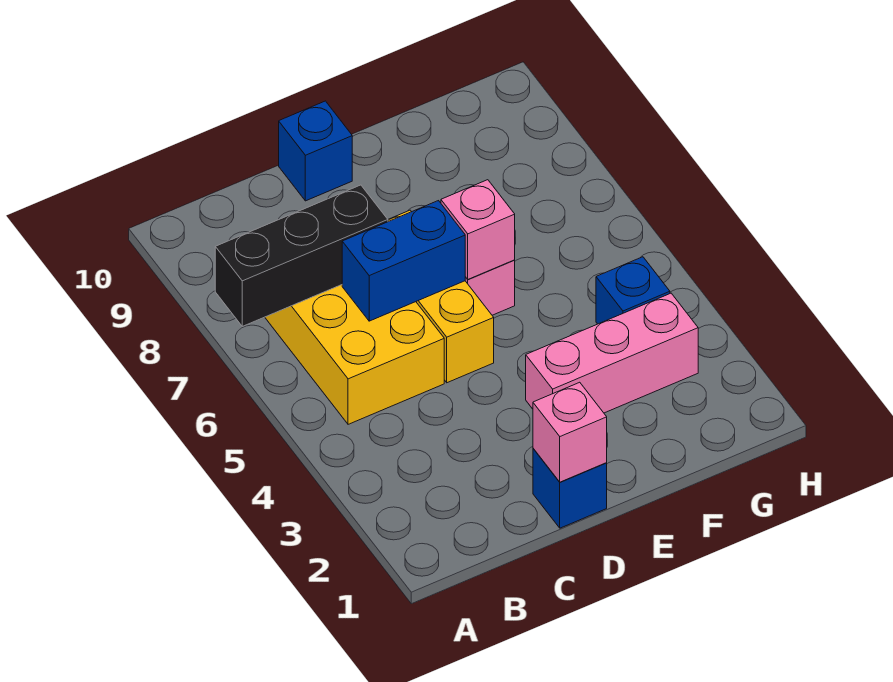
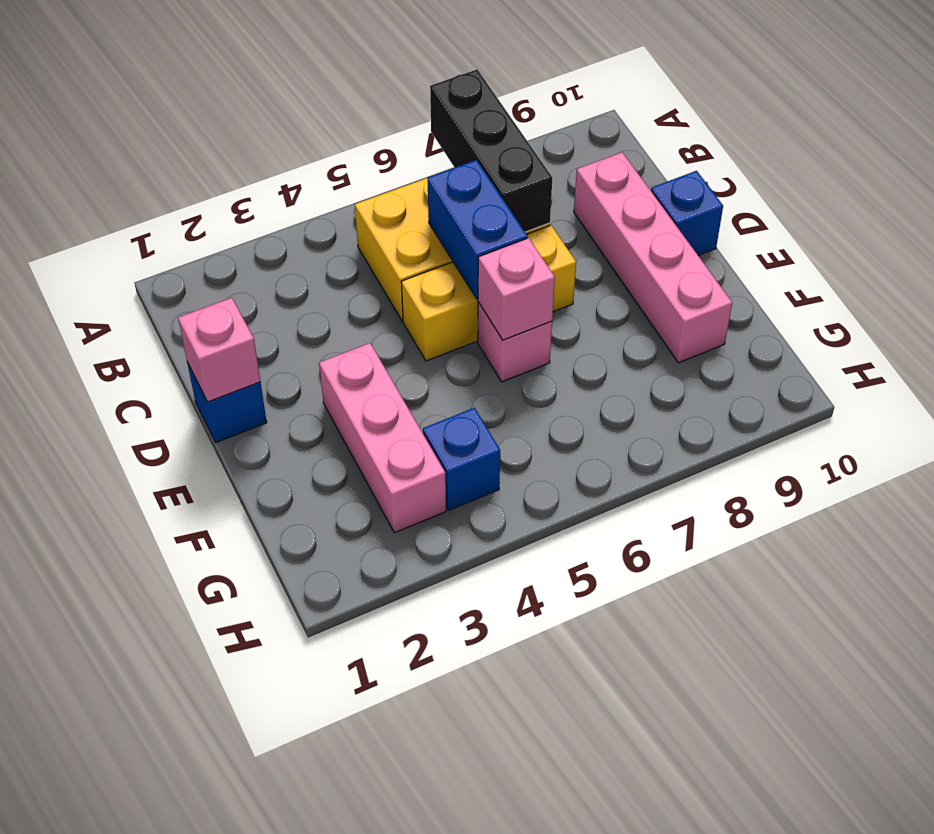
none -> pink brick C9:F9 level 1

